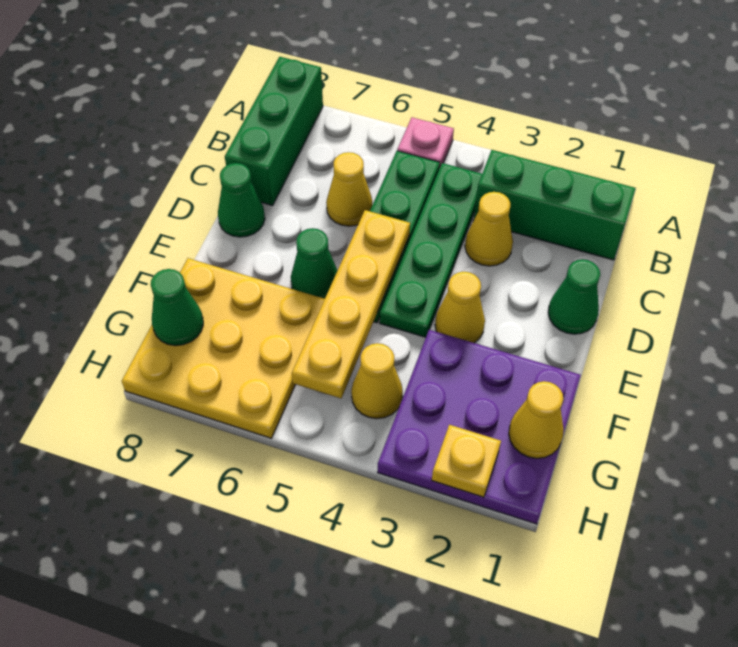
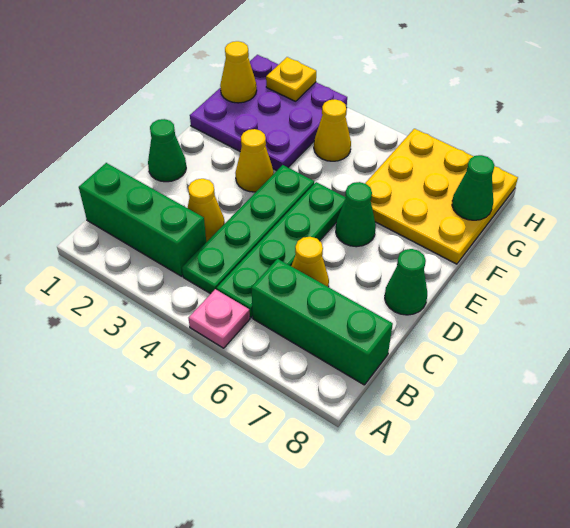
green brick A8:C8 level 1 -> green brick B6:B8 level 1
yellow plate D5:G5 level 2 -> none

